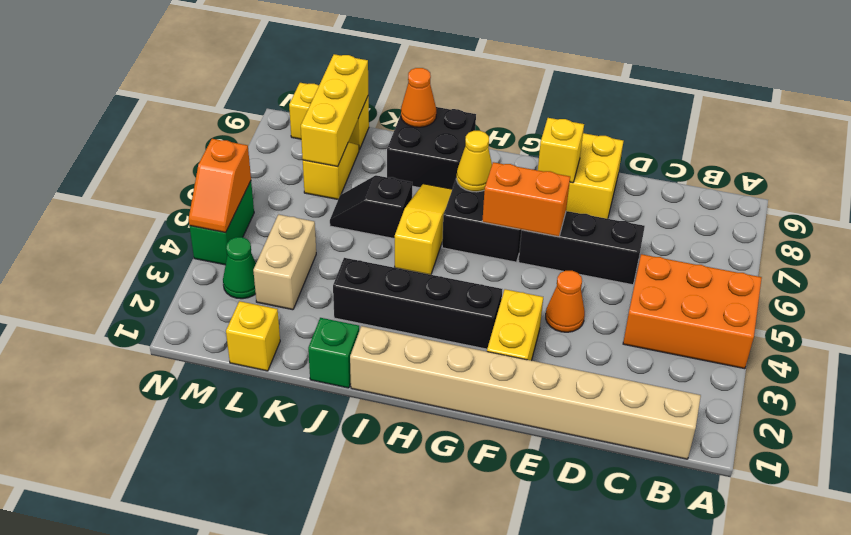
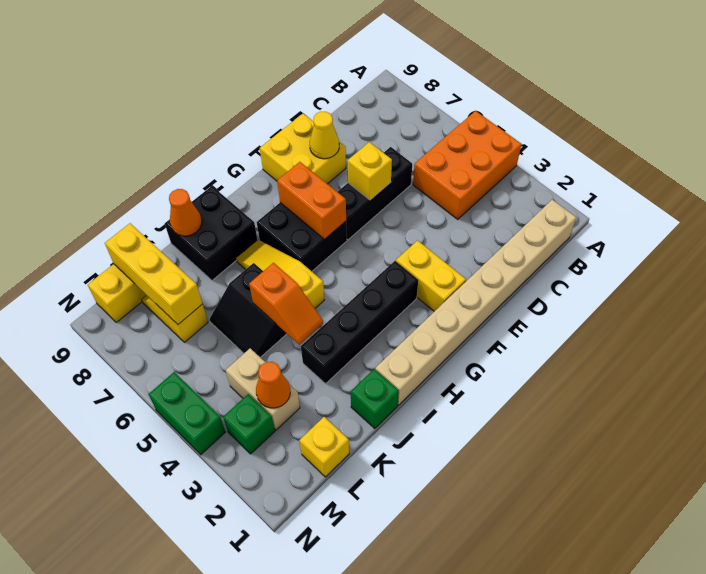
orange cone E4 level 1 -> orange cone L3 level 2
orange brick F6:G6 level 2 -> orange brick G6:G7 level 2
yellow brick F8 level 2 -> yellow brick E6 level 2
yellow cone H7 level 2 -> yellow cone E8 level 2
black slope J6:K6 level 1 top J -> black slope J5:K6 level 1 top J
green cone M3 level 1 -> green brick M3 level 1
orange slope N4:N5 level 2 top 5 -> orange slope J4:J5 level 2 top 5

